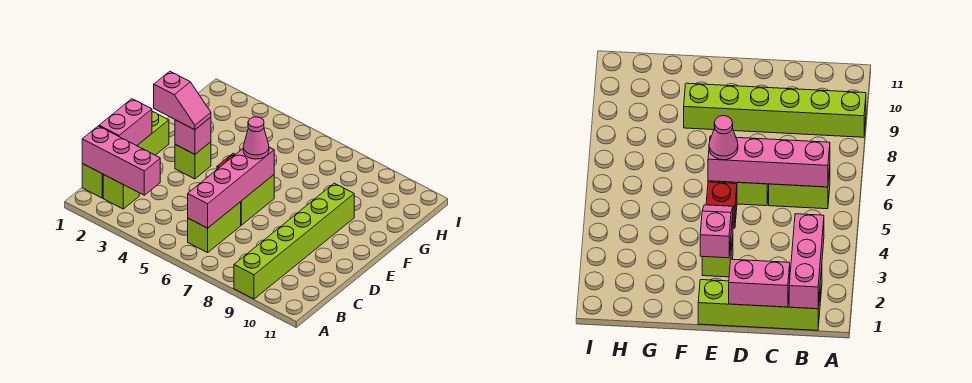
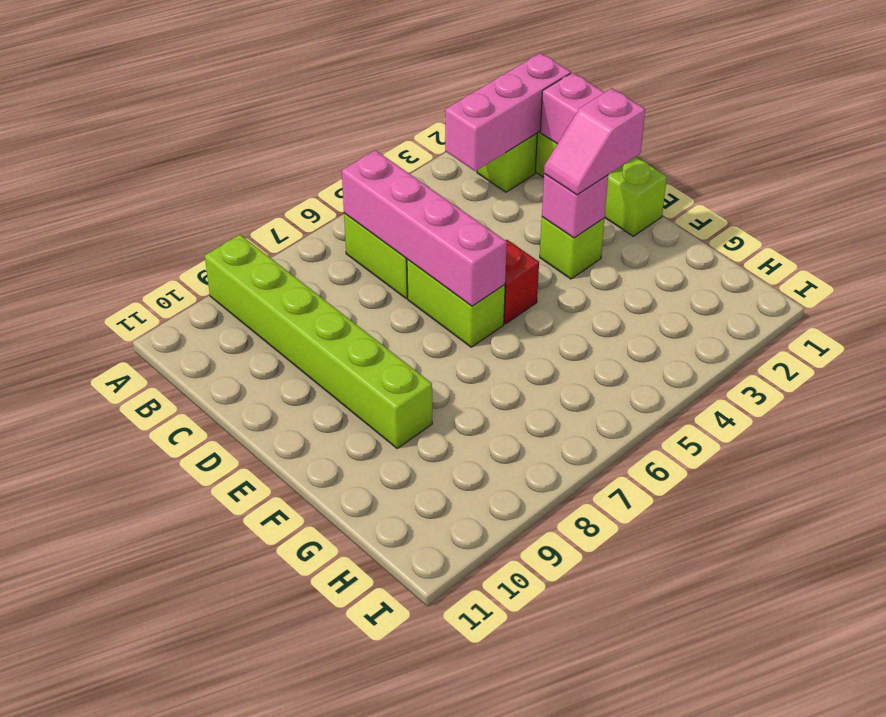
pink cone E6 level 3 -> none

